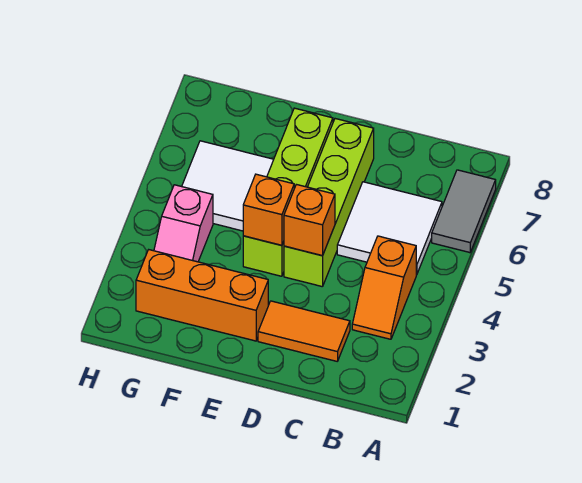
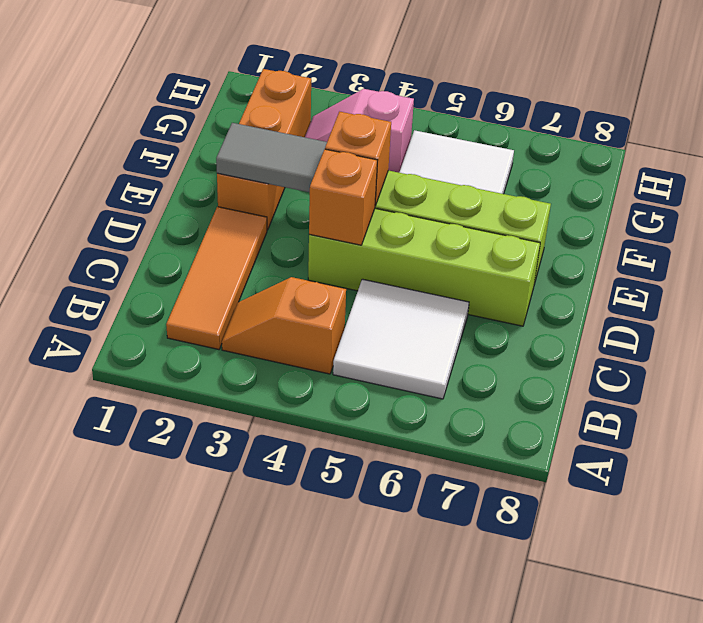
grey tile A6:A7 level 1 -> grey tile E2:E3 level 2
orange tile C2:D2 level 1 -> orange tile B2:D2 level 1

